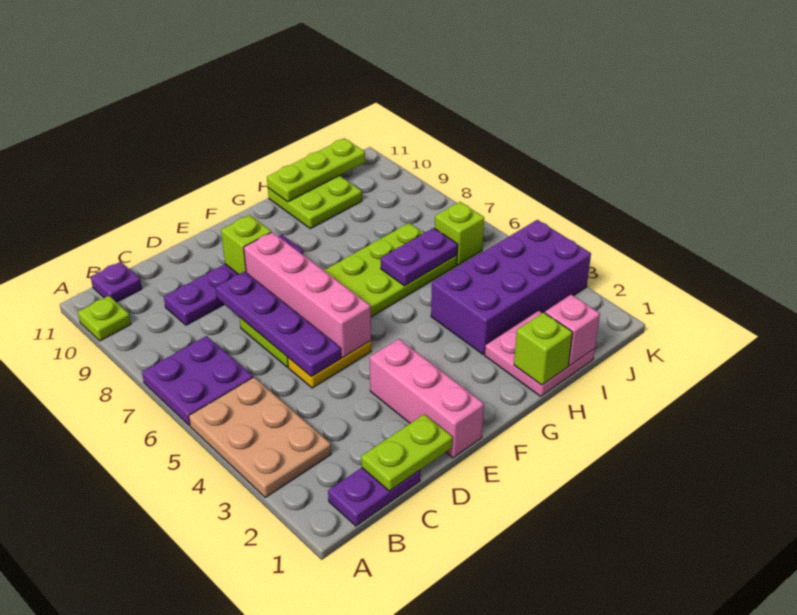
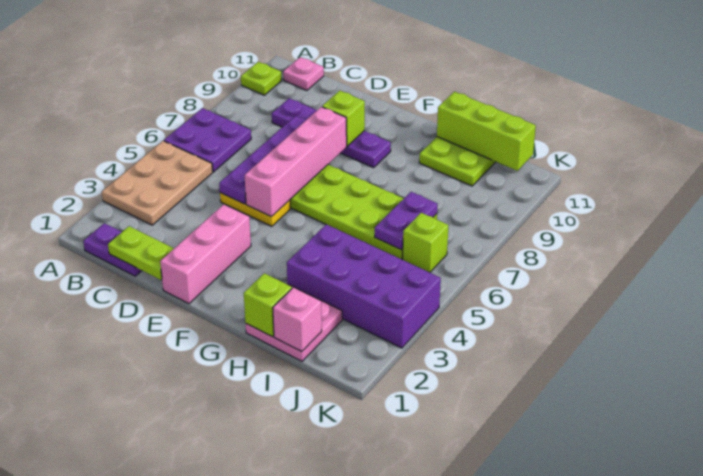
purple plate B11 level 1 -> pink plate B11 level 1
purple plate H6:I6 level 2 -> purple plate I6:I7 level 2
lime plate H11:J11 level 2 -> lime brick H11:J11 level 2

